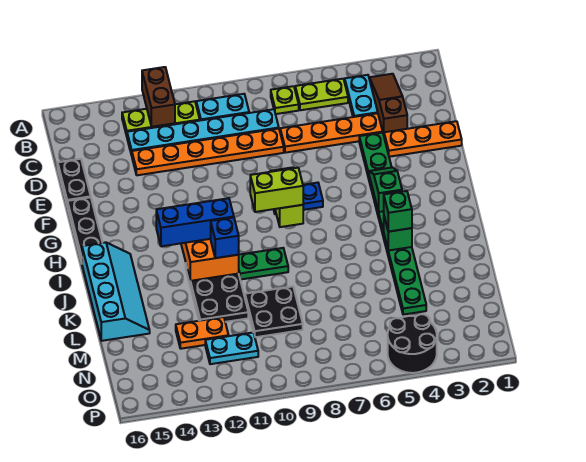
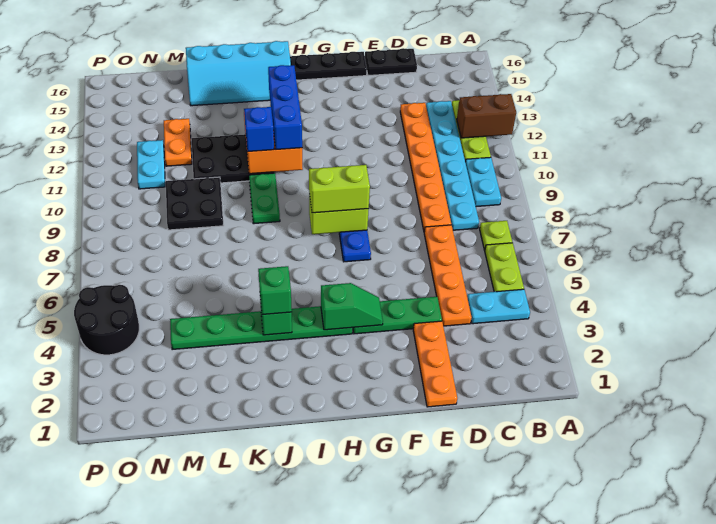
brown slope B3:D3 level 1 top D -> none
lime brick H8:H9 level 3 -> lime brick G8:H8 level 3

